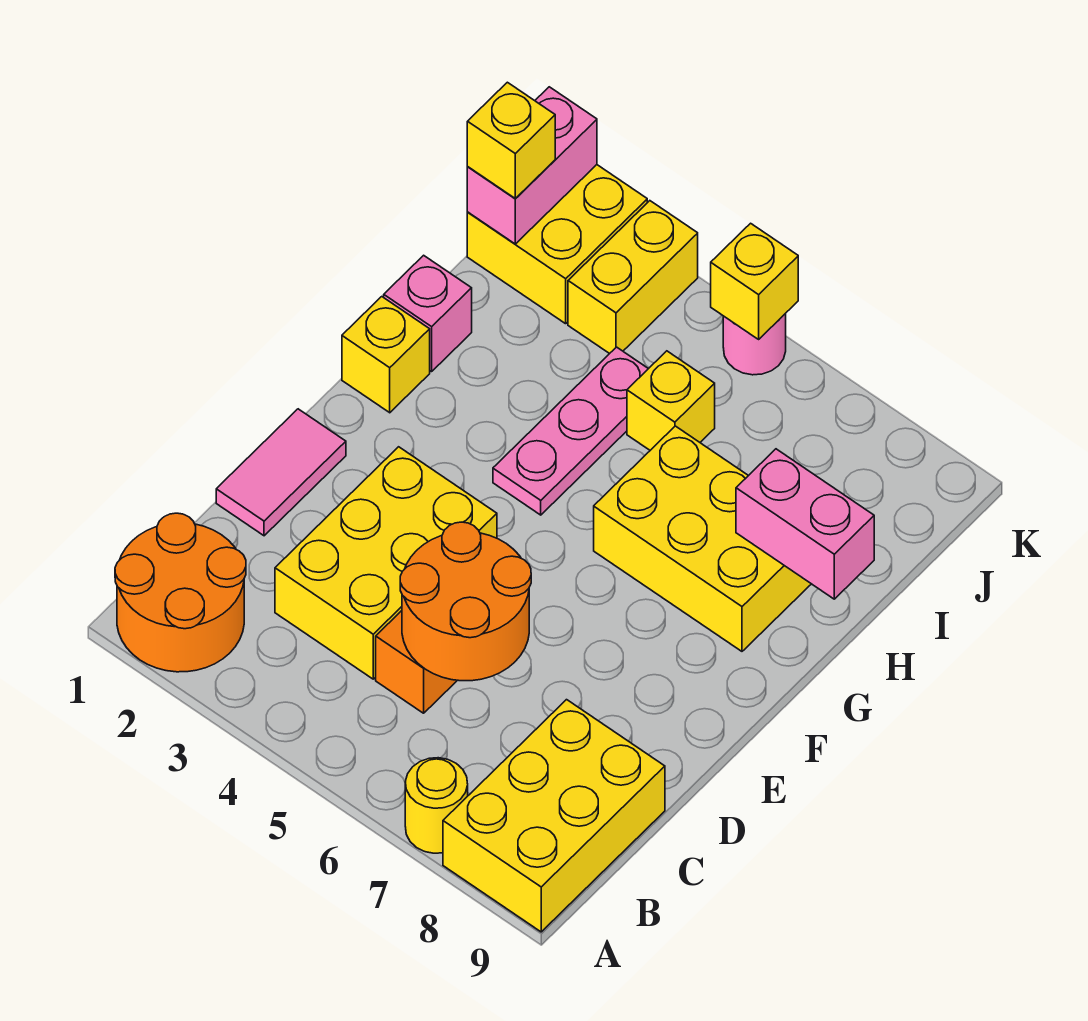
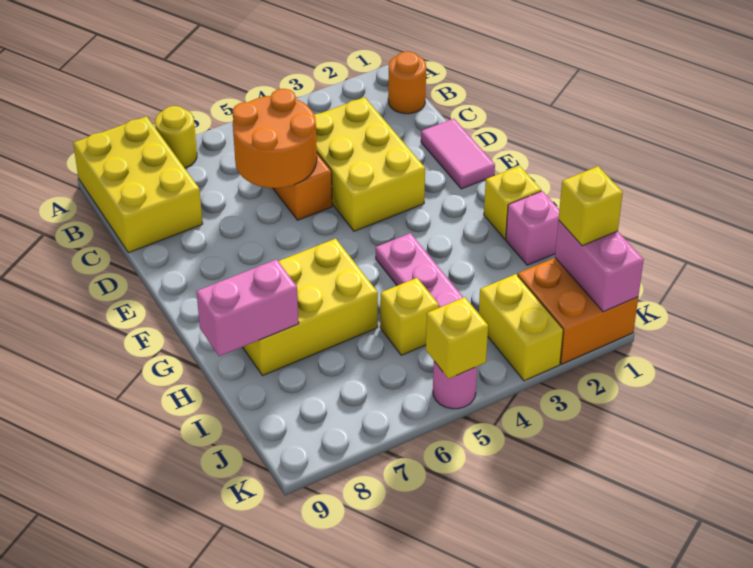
orange round brick A1:B2 level 1 -> orange round brick B1 level 1
yellow brick J1:K2 level 1 -> orange brick J1:K2 level 1

